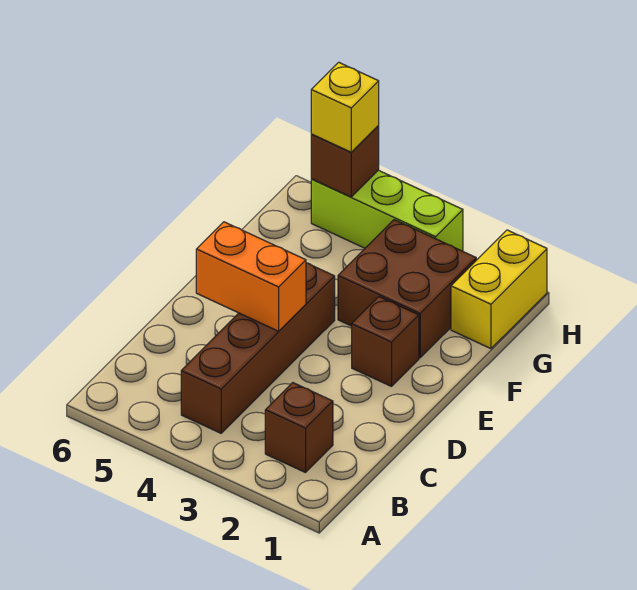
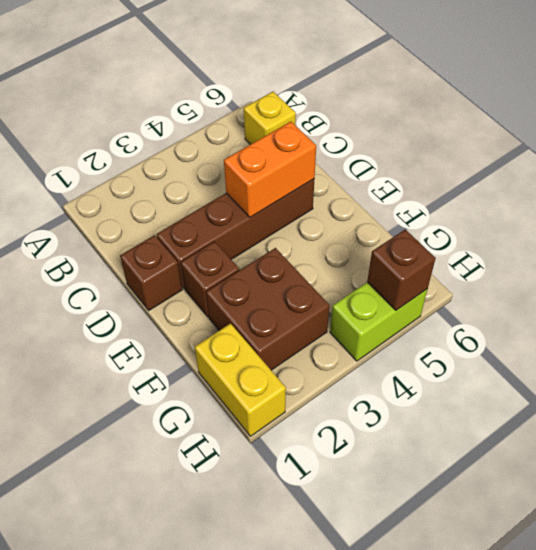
brown brick B2 level 1 -> brown brick D1 level 1
brown brick B4:E4 level 1 -> brown brick D2:D5 level 1
lime brick H3:H5 level 1 -> lime brick H4:H5 level 1
yellow brick H5 level 3 -> yellow brick B6 level 1

